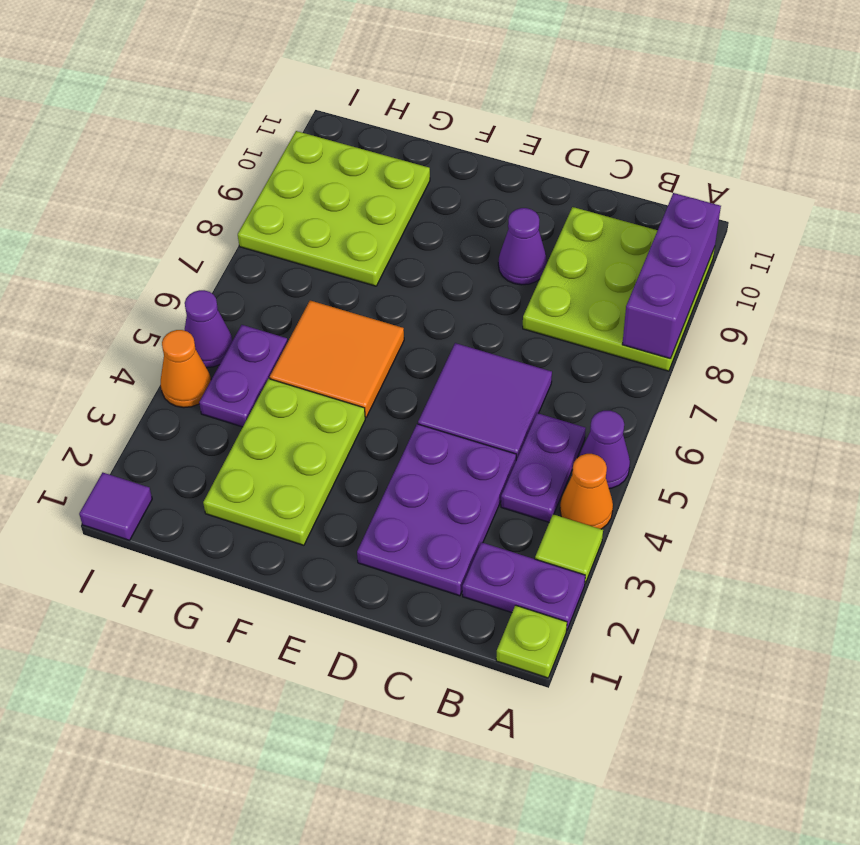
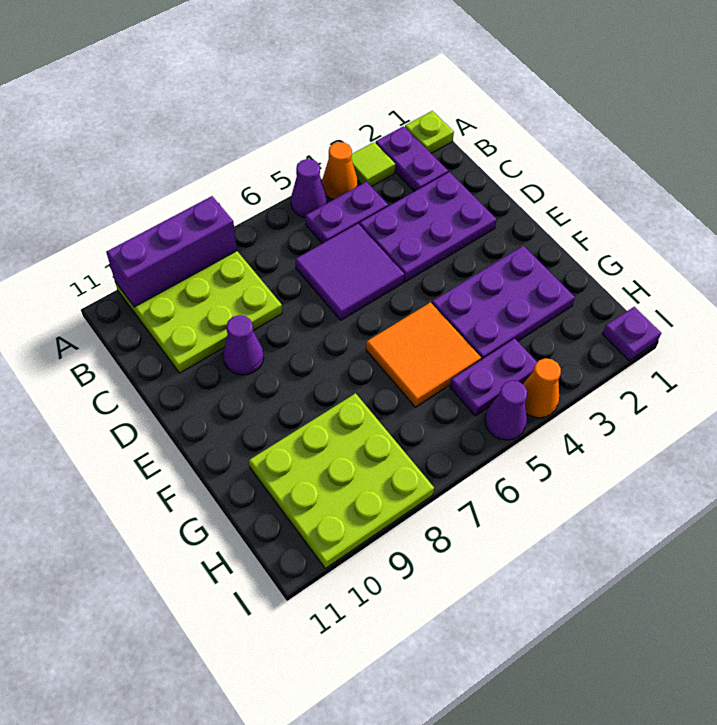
lime plate F2:G4 level 1 -> purple plate F2:G4 level 1
purple tile I1 level 1 -> purple plate I1 level 1

